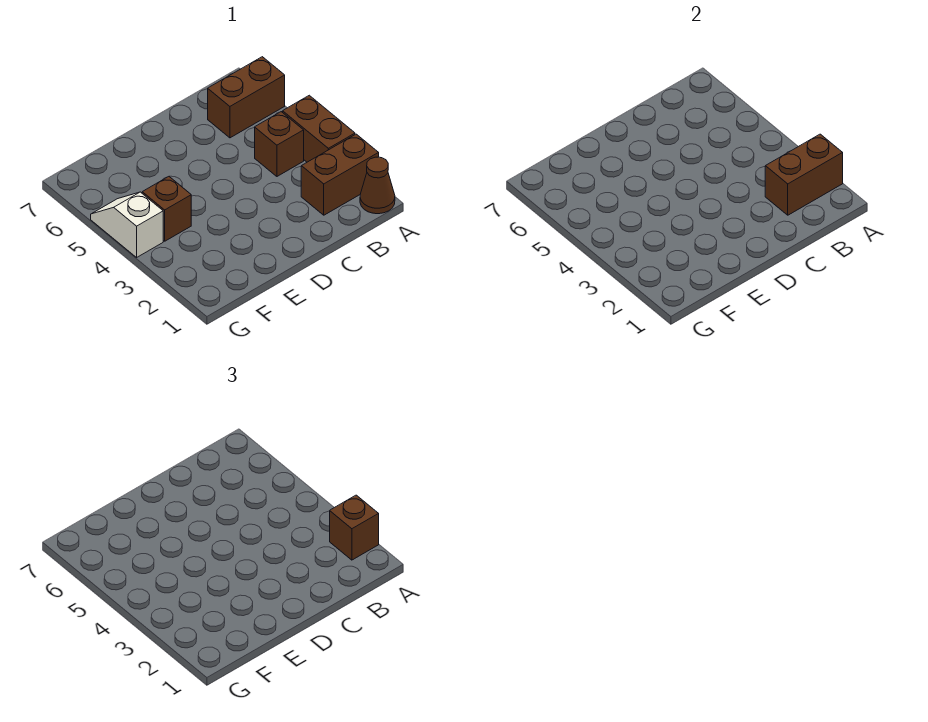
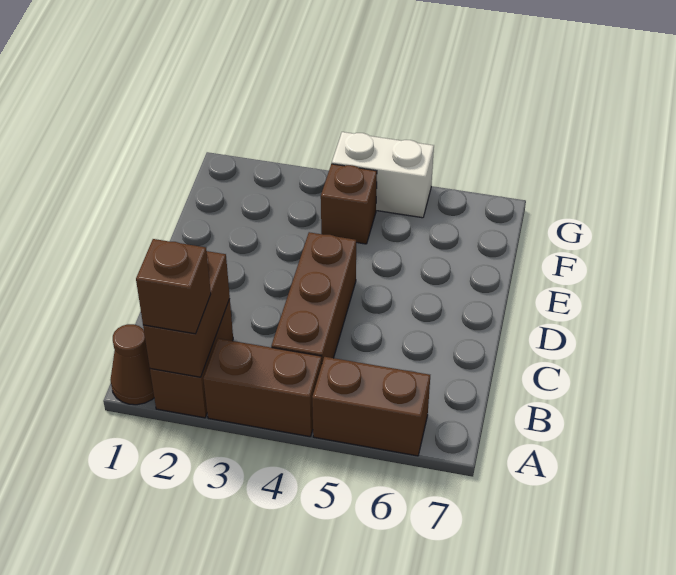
brown brick A6:B6 level 1 -> brown brick A5:A6 level 1
brown brick B4 level 1 -> brown brick B4:D4 level 1
white slope G4:G5 level 1 top 4 -> white brick G4:G5 level 1

